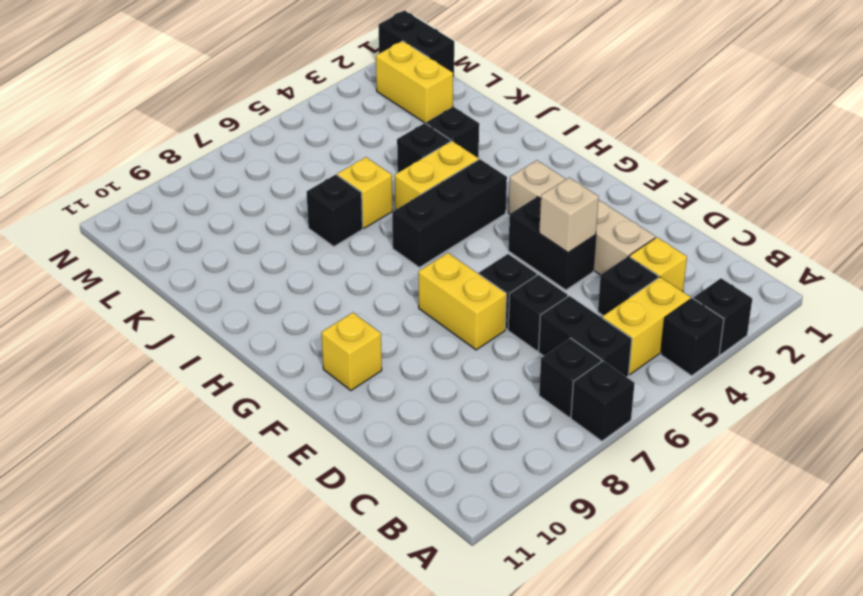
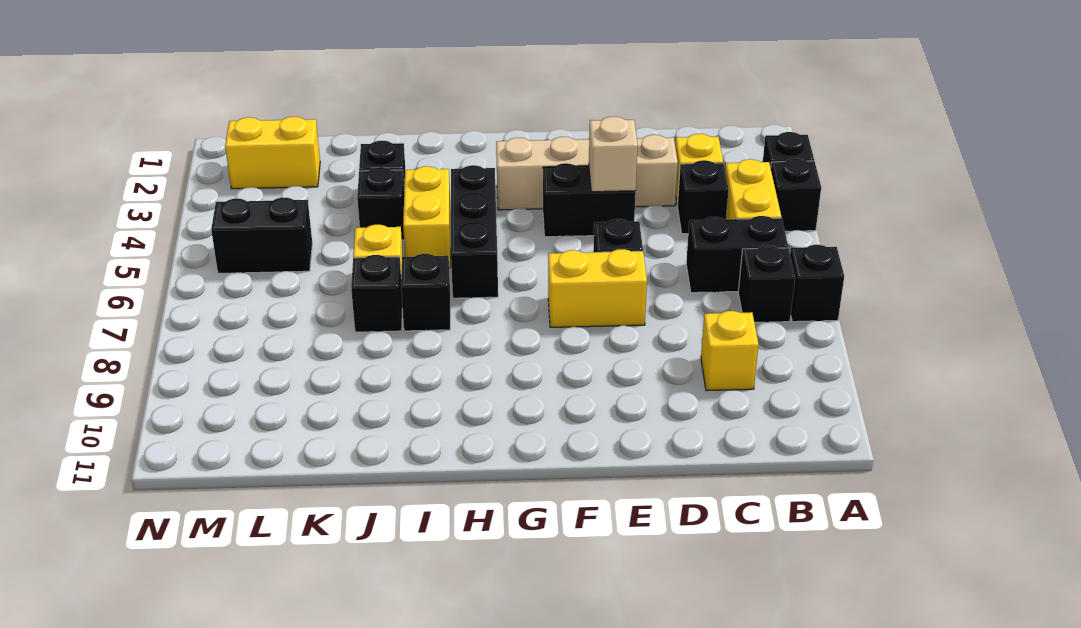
black brick D6 level 1 -> black brick I7 level 1
yellow brick F10 level 1 -> yellow brick C9 level 1
black brick M1:N1 level 1 -> black brick L5:M5 level 1

